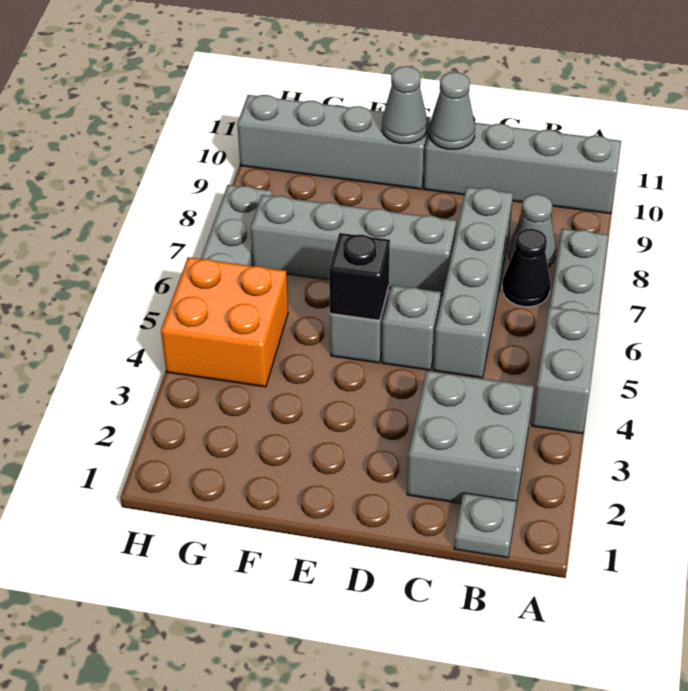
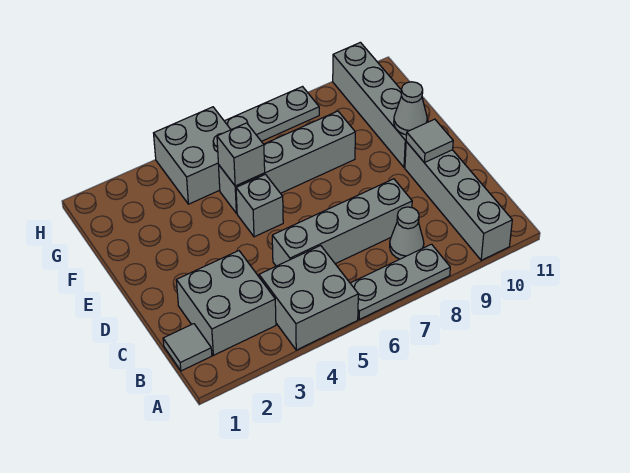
grey brick A4:A5 level 1 -> grey brick A4:B5 level 1
grey plate B1 level 1 -> grey tile B1 level 1
black cone B7 level 1 -> none
grey brick D5 level 1 -> grey brick F5 level 2
grey brick D7:G7 level 1 -> grey brick F5:F8 level 1
grey cone D10 level 2 -> grey tile D10 level 2
black brick E5 level 2 -> none
orange brick G4:H5 level 1 -> grey brick G4:H5 level 1

